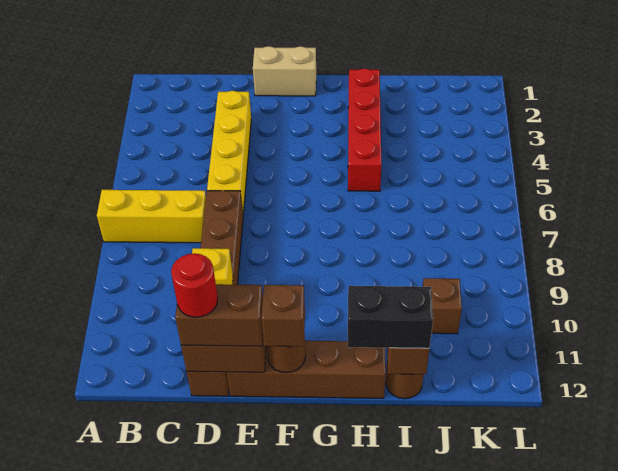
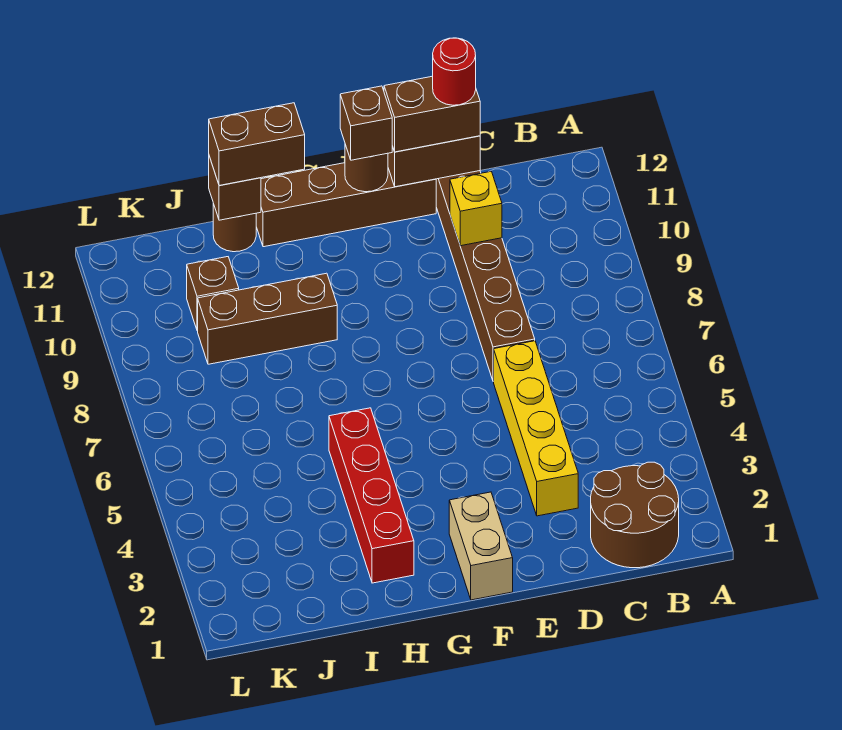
yellow brick A7:C7 level 1 -> none
none -> brown round brick B1:C2 level 1
tan brick E1:F1 level 1 -> tan brick F1:F2 level 1
none -> brown brick H9:J9 level 1
black brick H12:I12 level 3 -> brown brick H12:I12 level 3

